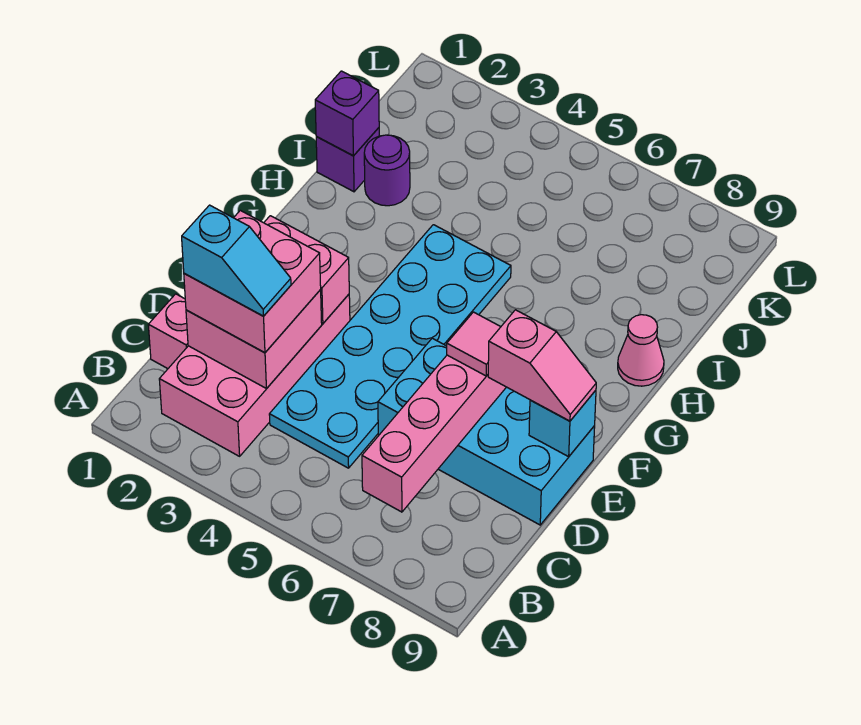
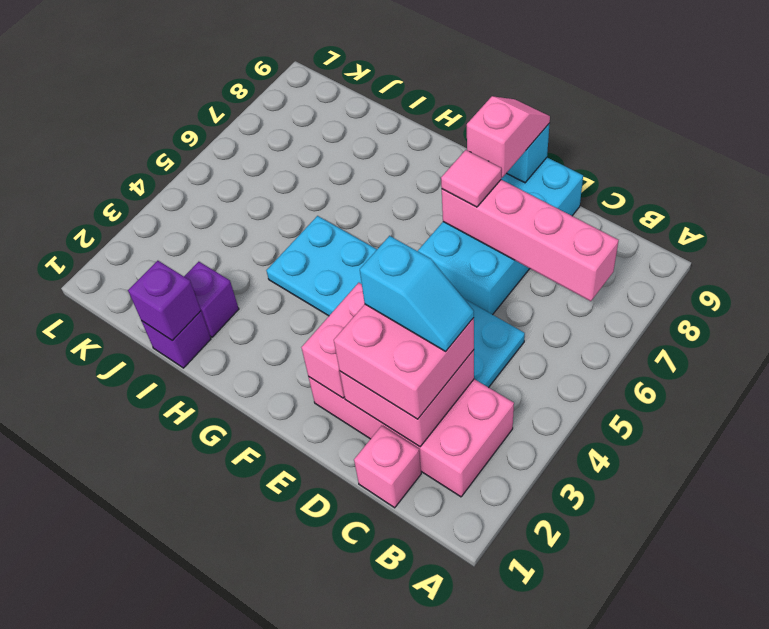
cyan slope C2:C3 level 4 top 2 -> cyan slope C3:D3 level 4 top D
pink cone H9 level 1 -> none
purple round brick I2 level 1 -> purple brick I2 level 1

